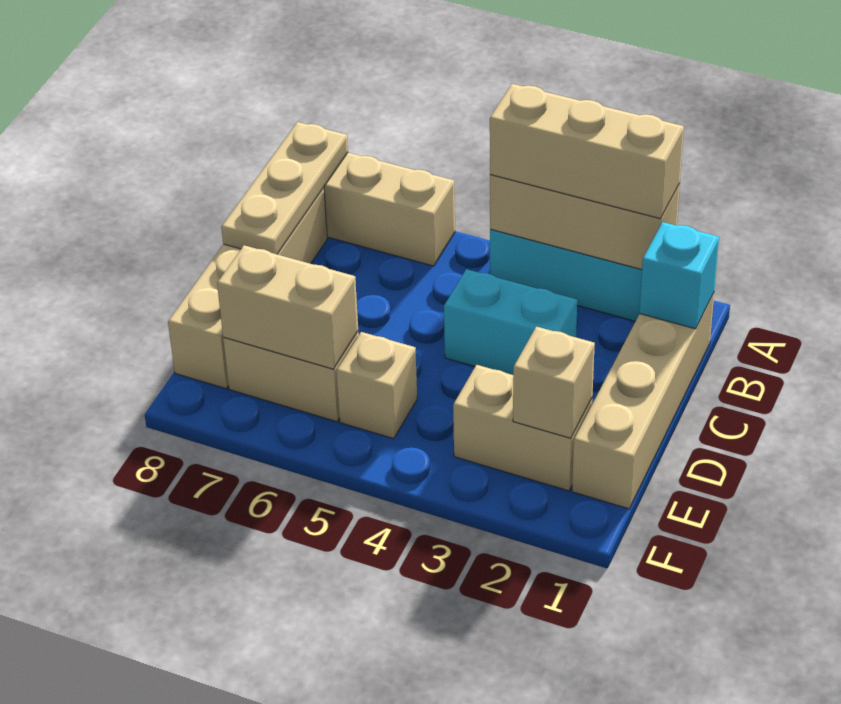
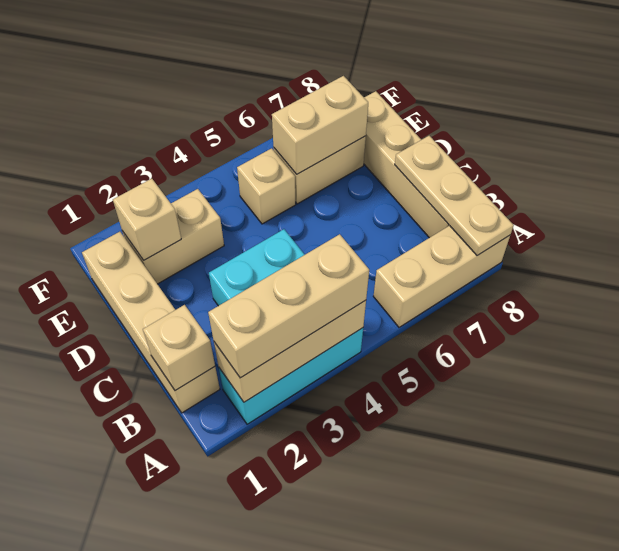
cyan brick B1 level 2 -> tan brick B1 level 2

